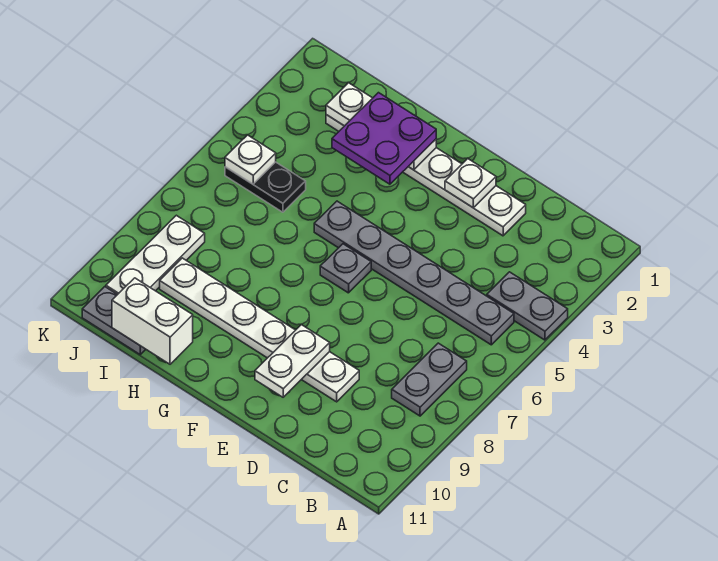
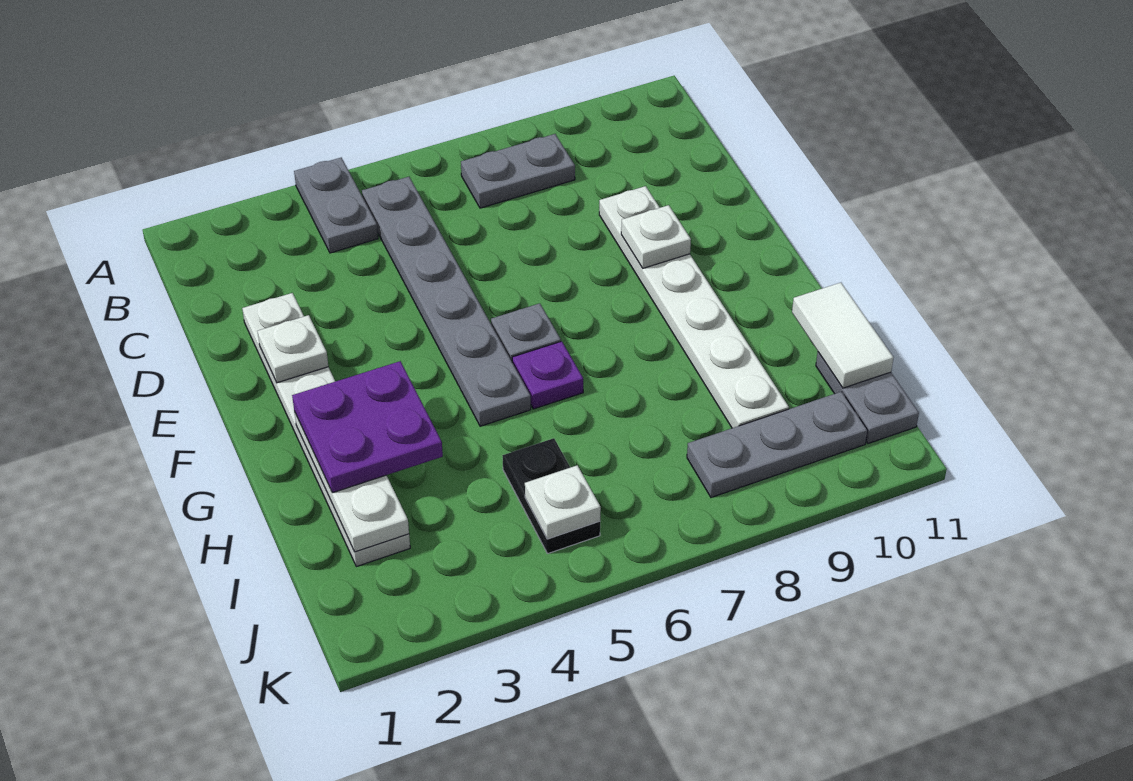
white plate E9:E10 level 2 -> white plate E9 level 2
none -> purple plate G6 level 1
white brick H11:I11 level 2 -> white tile H11:I11 level 2
white plate J8:J10 level 1 -> grey plate J8:J10 level 1

